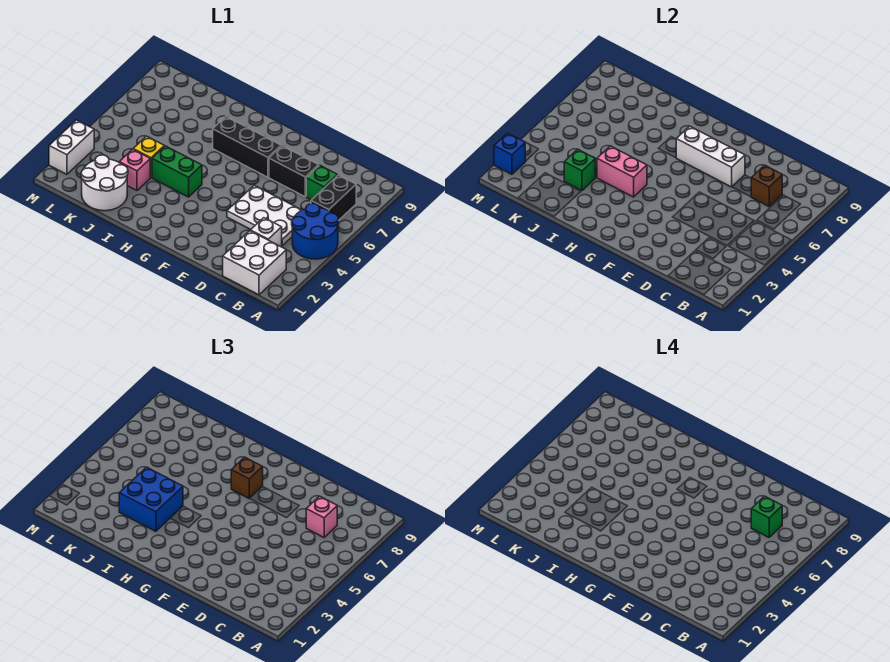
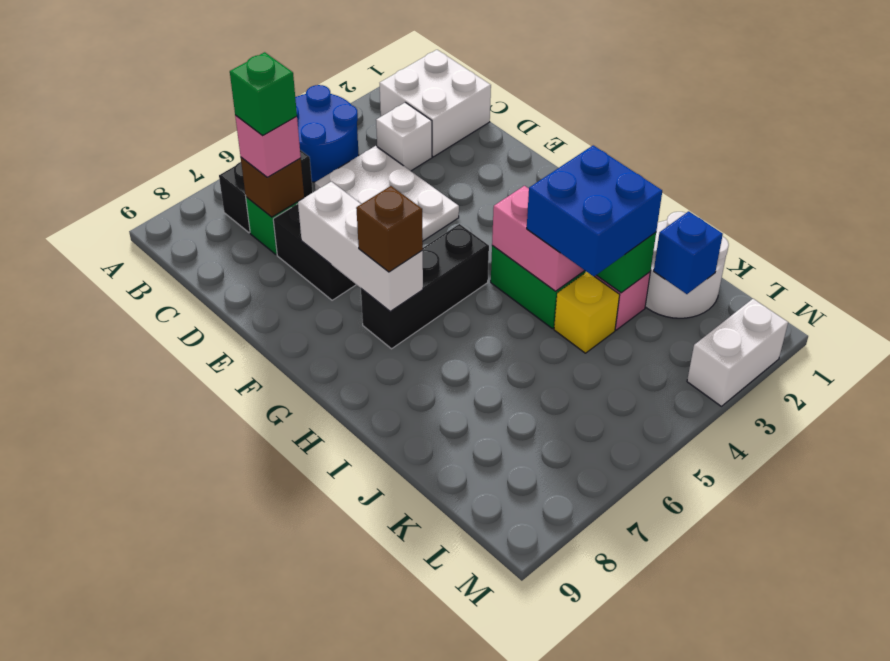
black brick F7:H7 level 1 -> black brick G5:G7 level 1
blue brick M2 level 2 -> blue brick K2 level 2

